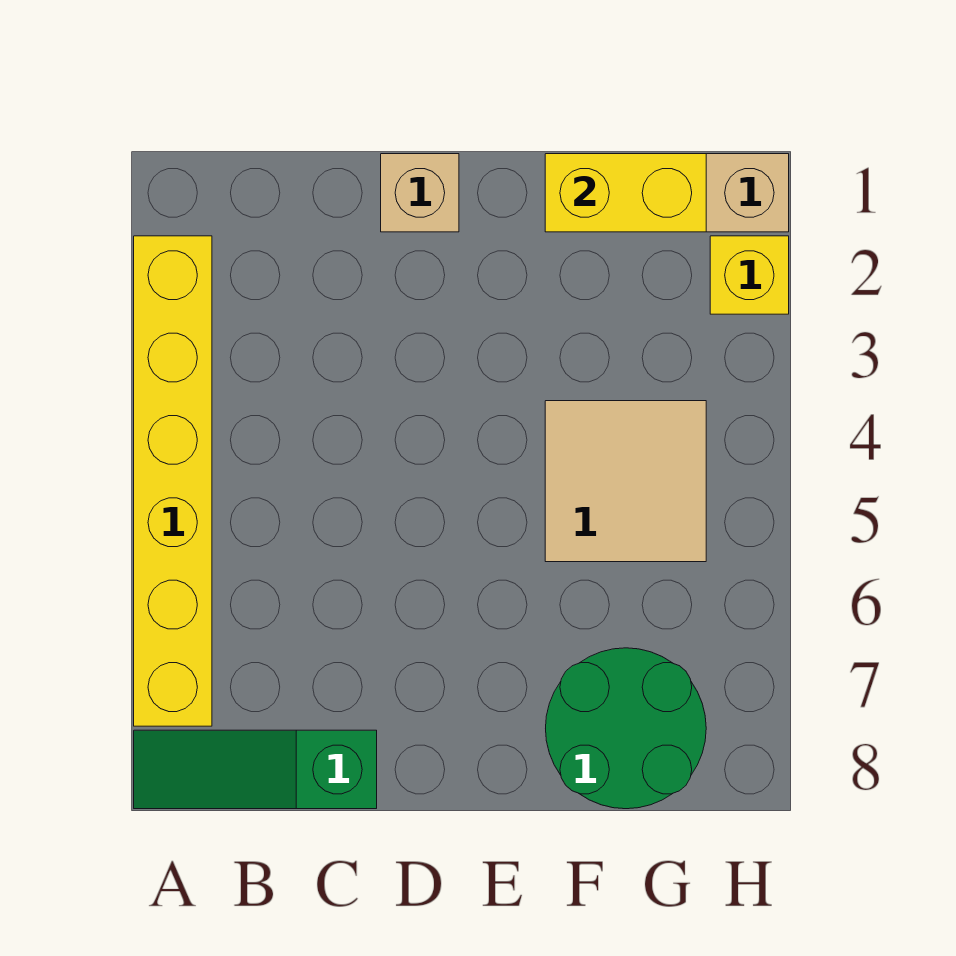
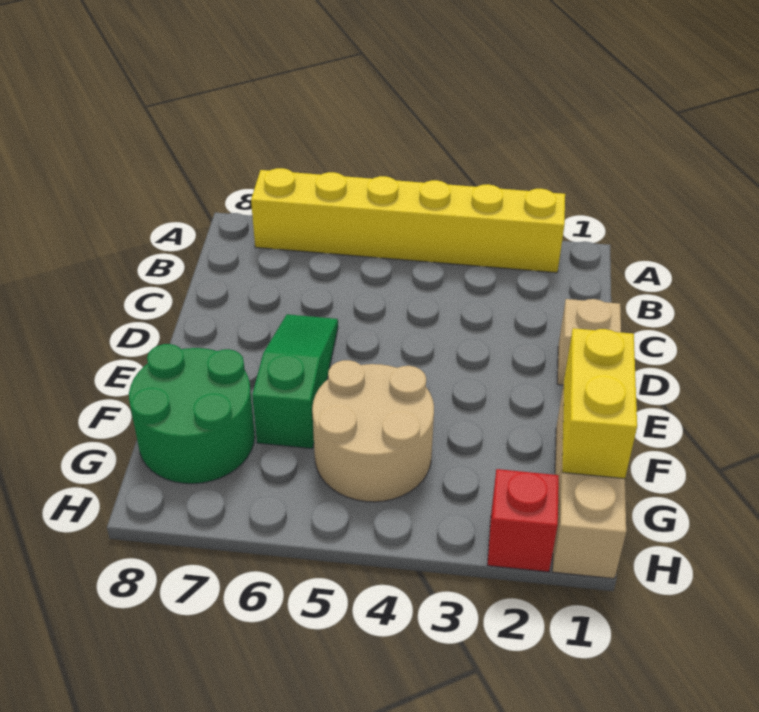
green slope A8:C8 level 1 top C -> green slope D6:F6 level 1 top F
tan tile F4:G5 level 1 -> tan round brick F4:G5 level 1
yellow brick H2 level 1 -> red brick H2 level 1

